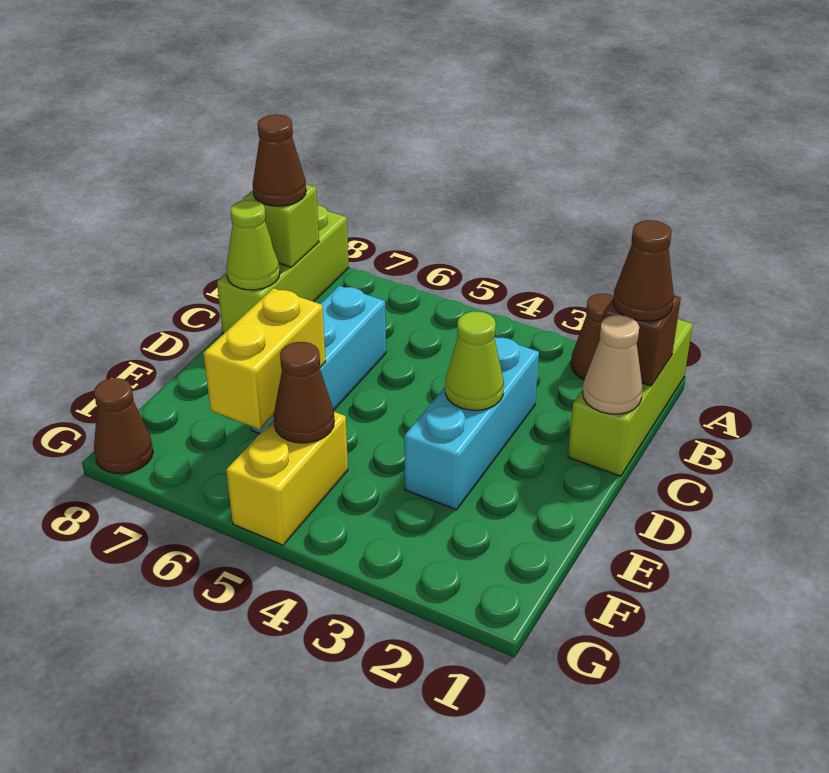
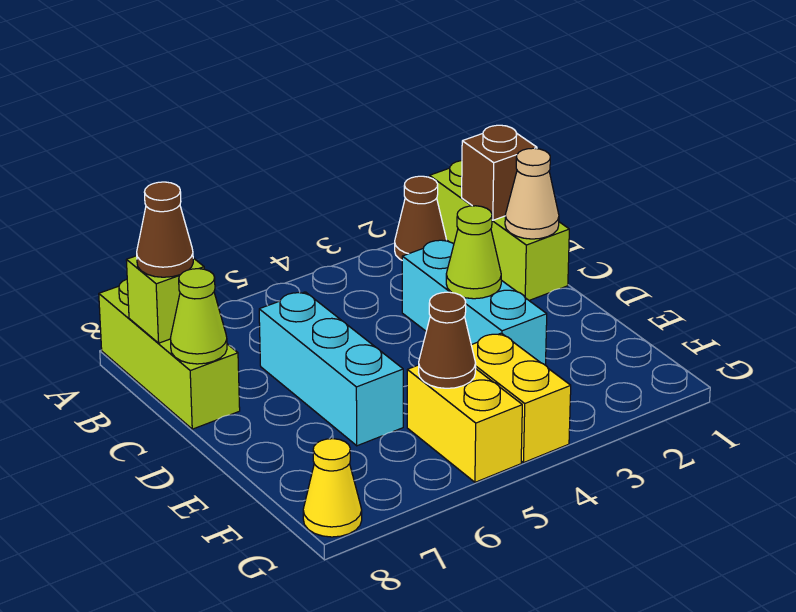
brown cone B1 level 3 -> none
yellow brick E6:F6 level 2 -> yellow brick F4:G4 level 1
brown cone G8 level 1 -> yellow cone G8 level 1

